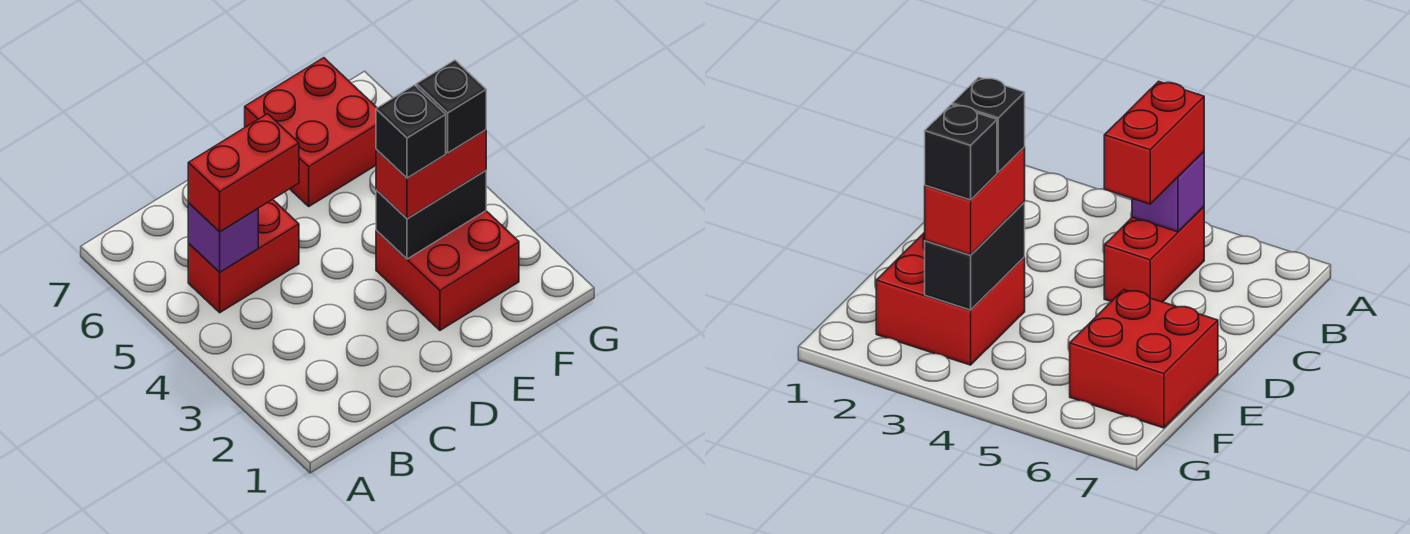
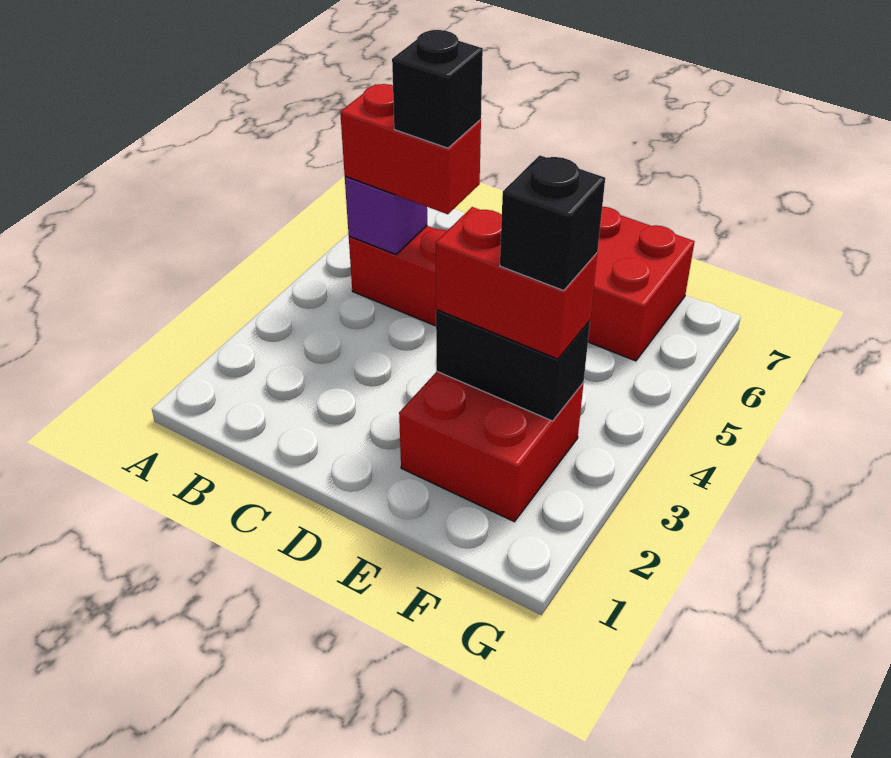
black brick E3 level 4 -> black brick C5 level 4

